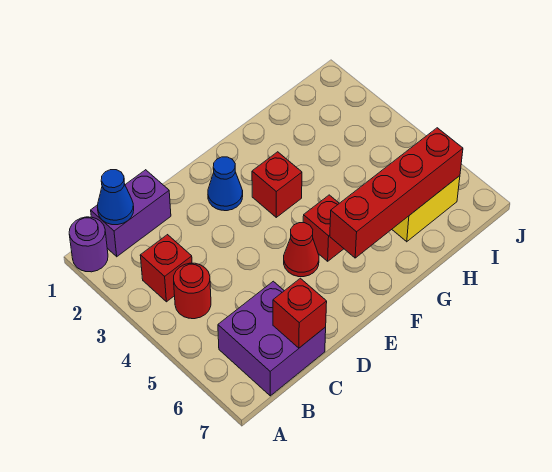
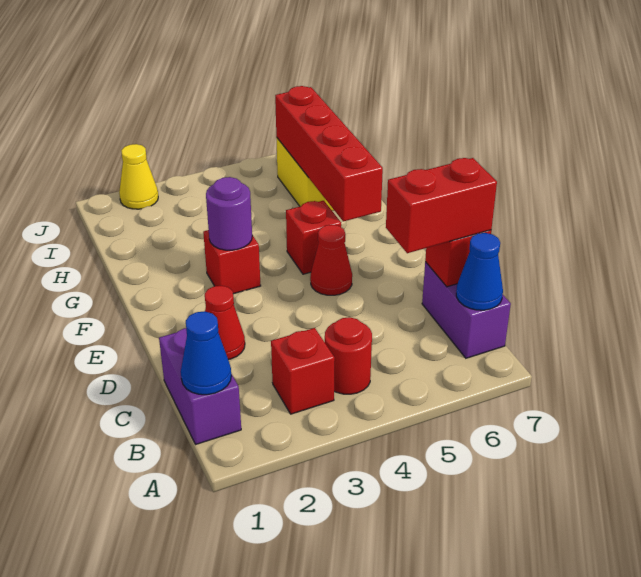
purple round brick A1 level 1 -> purple round brick F3 level 2
purple brick B6:C7 level 1 -> purple brick B7:C7 level 1
none -> red brick C6:C7 level 3
none -> red cone D2 level 1
blue cone E2 level 1 -> blue cone B7 level 2
none -> yellow cone J2 level 1

